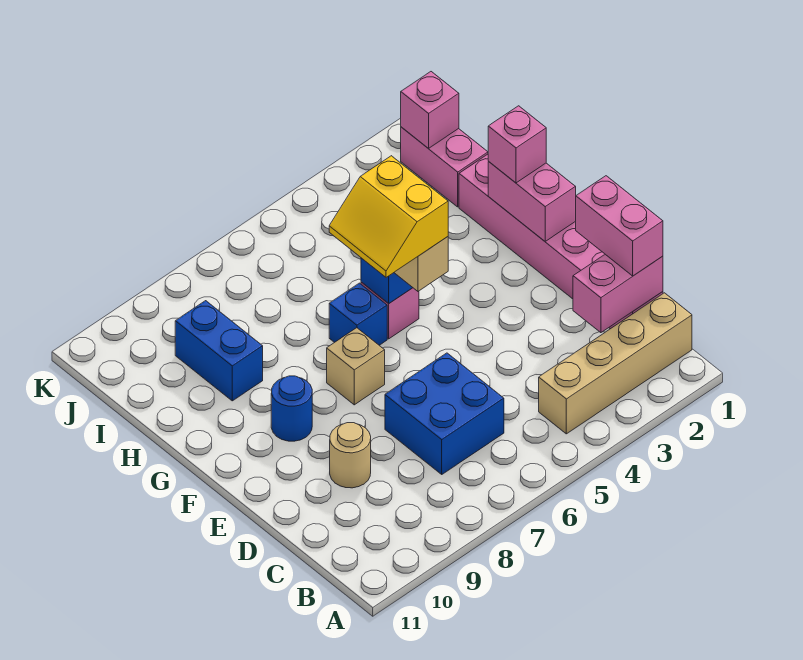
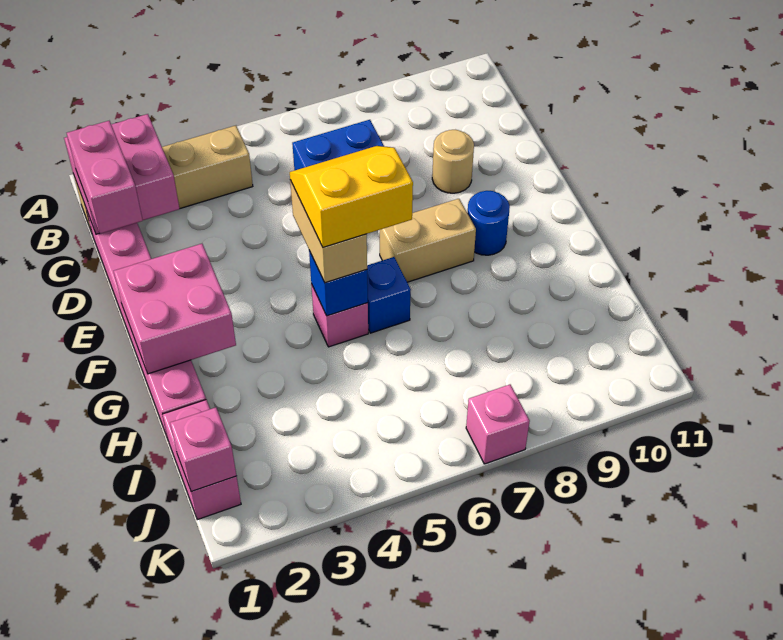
pink brick C1:C2 level 2 -> pink brick B1:C2 level 2
pink brick F1:G1 level 2 -> pink brick F1:G2 level 2
yellow slope F5:G6 level 4 top 5 -> yellow slope F5:G6 level 4 top G
tan brick F7 level 1 -> tan brick F7:F8 level 1
pink brick G1 level 3 -> pink brick K7 level 1
blue brick H9:I9 level 1 -> none

